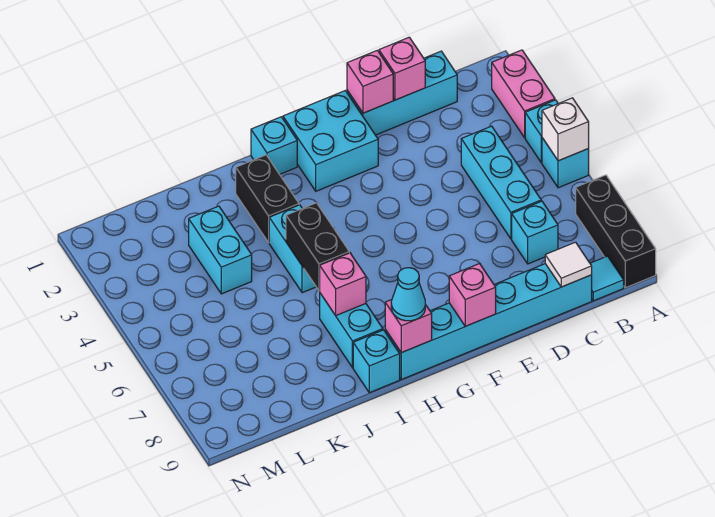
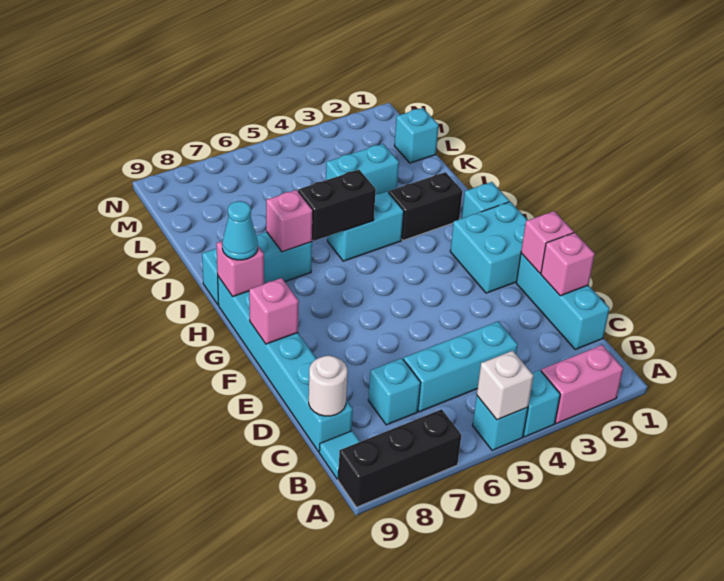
white tile C9 level 2 -> white round brick C9 level 2
none -> cyan brick L1 level 1

